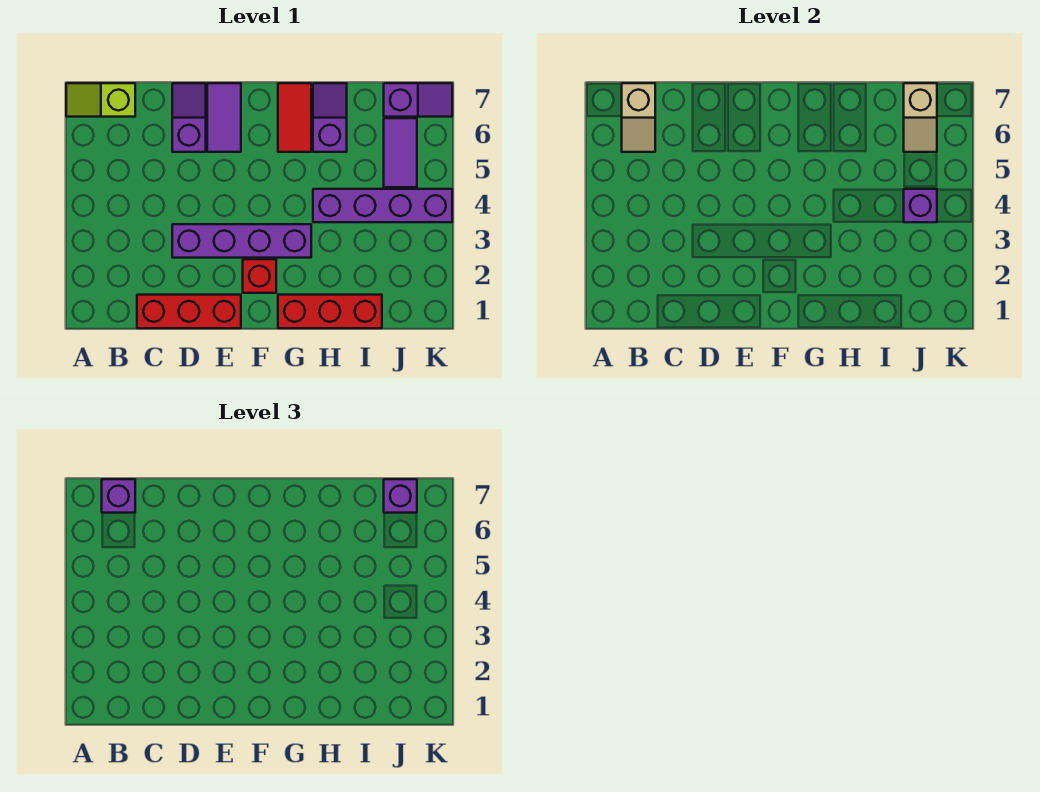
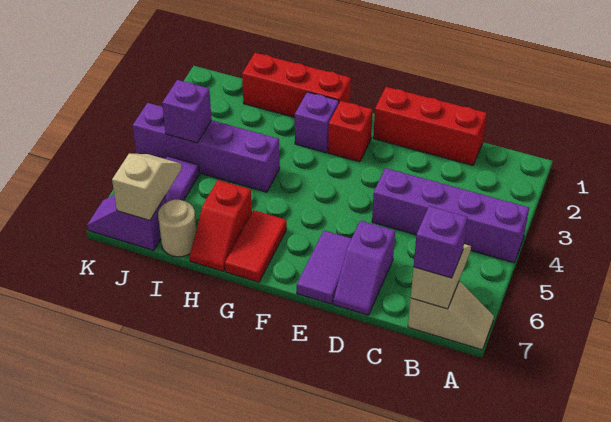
lime slope A7:B7 level 1 top B -> tan slope A7:B7 level 1 top B
purple brick D3:G3 level 1 -> purple brick A4:D4 level 1
purple slope H6:H7 level 1 top 6 -> red slope H6:H7 level 1 top 6
none -> tan round brick I7 level 1
purple brick J7 level 3 -> purple brick G2 level 1

